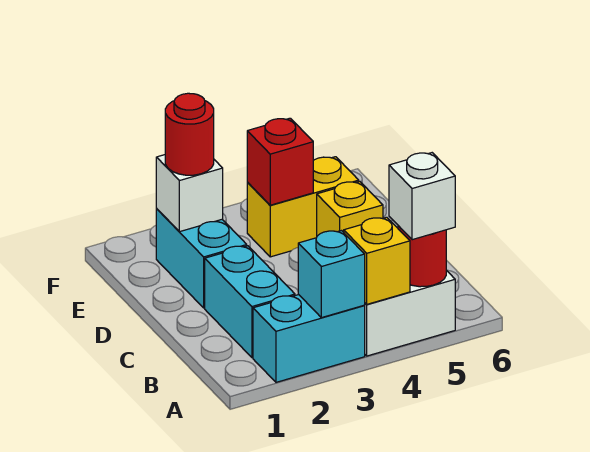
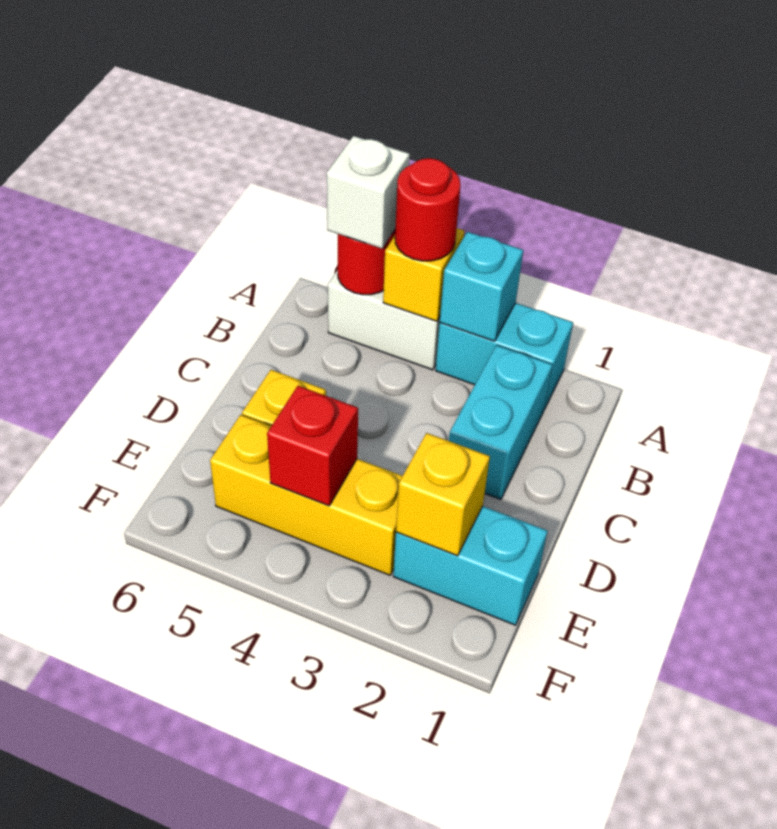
cyan brick D2:E2 level 1 -> cyan brick E1:E2 level 1
white brick E2 level 2 -> yellow brick E2 level 2
red round brick E2 level 3 -> red round brick A4 level 3
yellow brick E4:E5 level 1 -> yellow brick E3:E5 level 1

